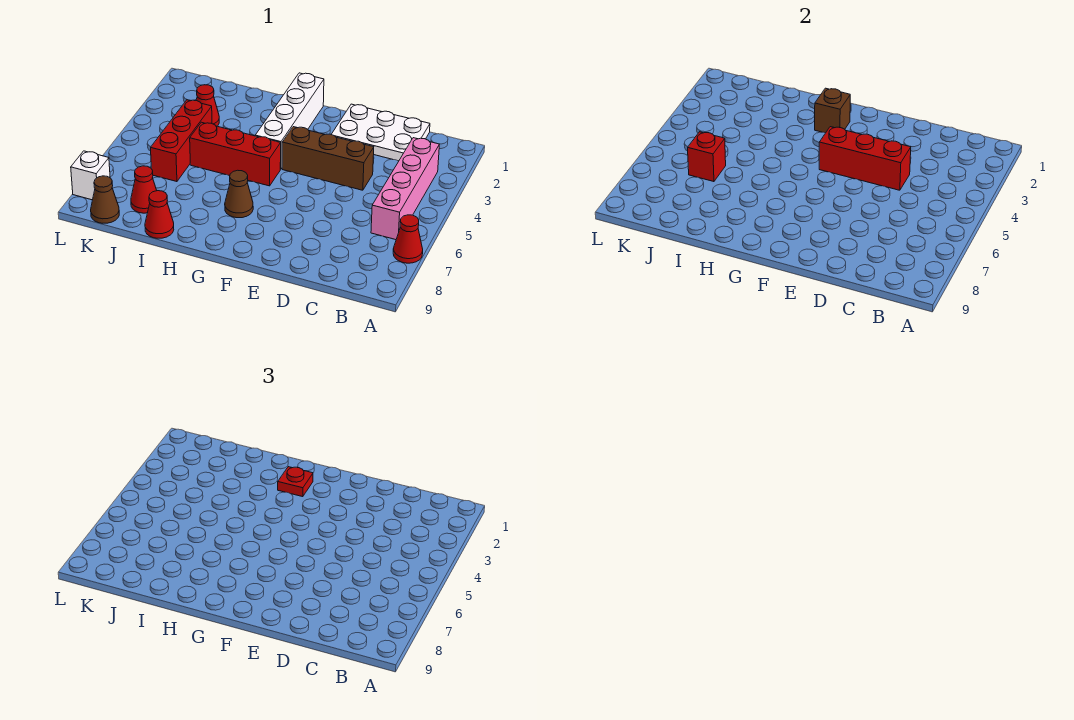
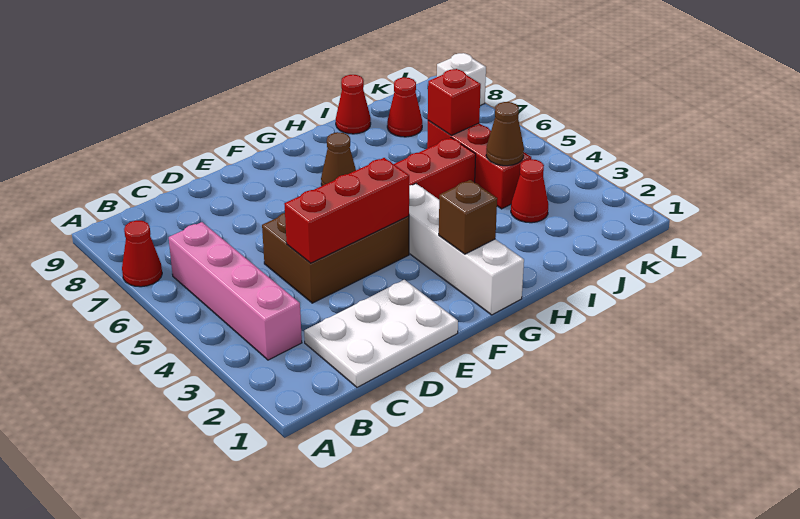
brown brick D4:F4 level 1 -> brown brick D4:F5 level 1
red plate G2 level 3 -> none
brown cone K9 level 1 -> brown cone J4 level 2

